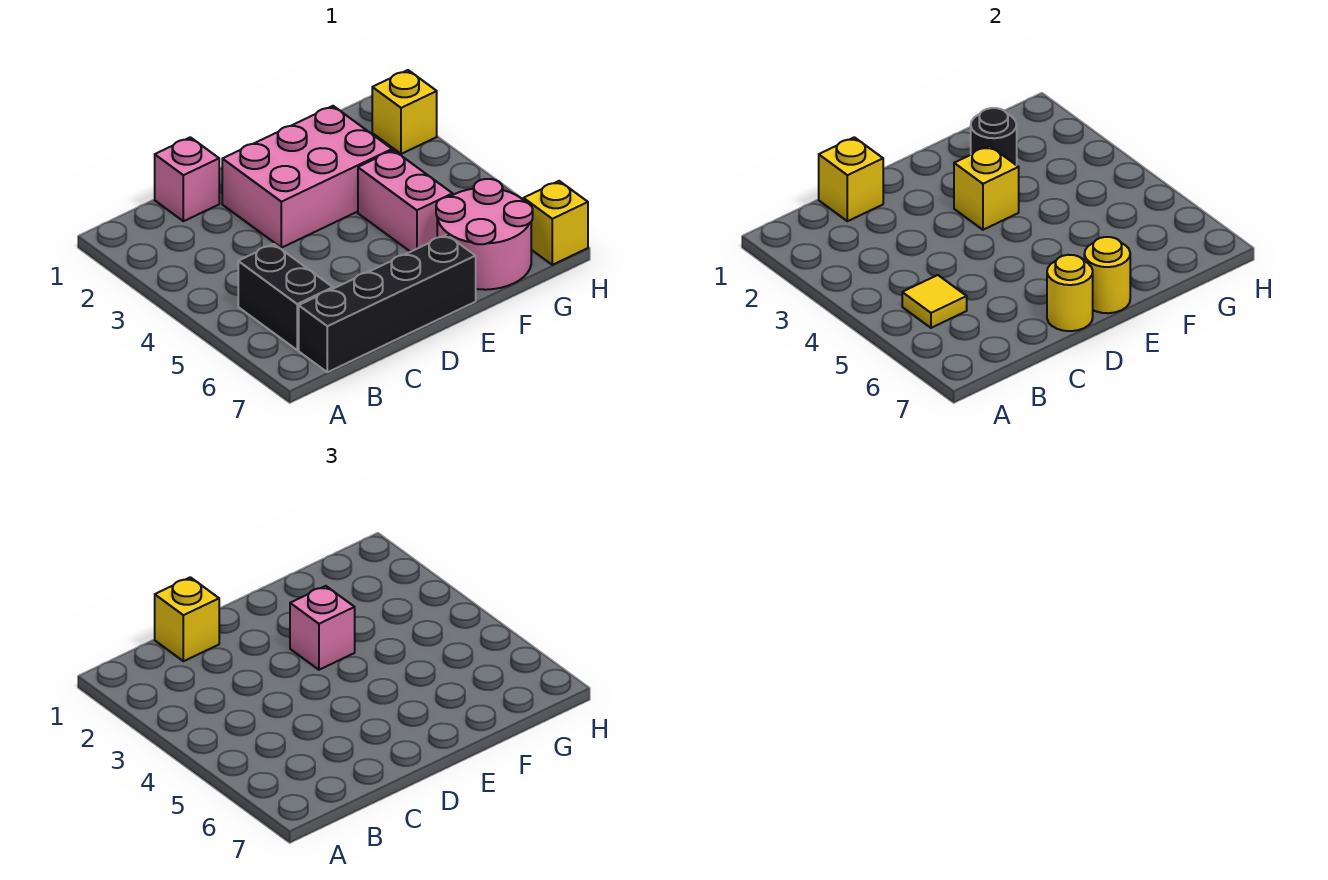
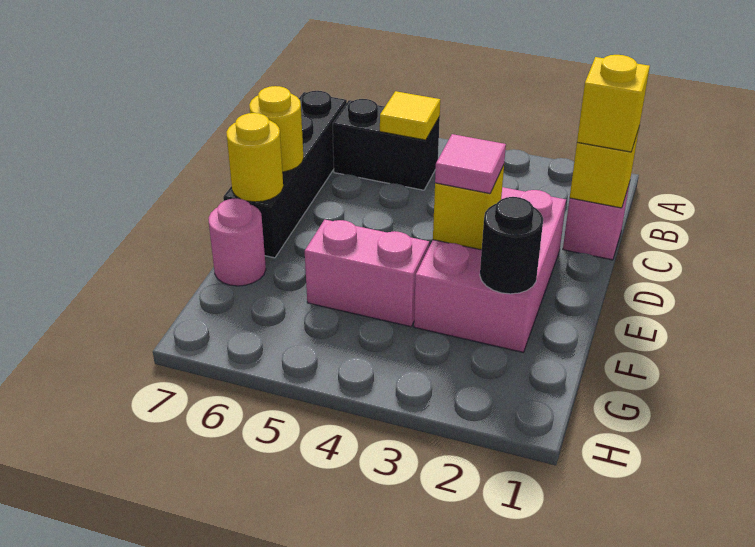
pink brick E3 level 3 -> pink tile E3 level 3
pink round brick F6:G7 level 1 -> pink round brick F7 level 1
yellow brick H2 level 1 -> none
yellow brick H7 level 1 -> none

